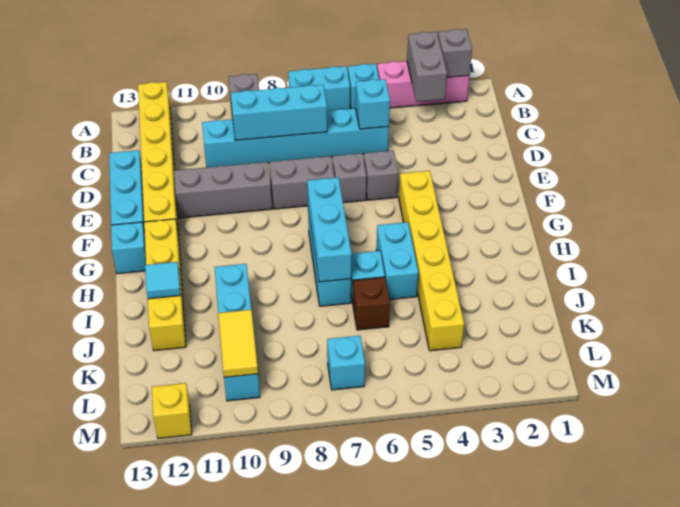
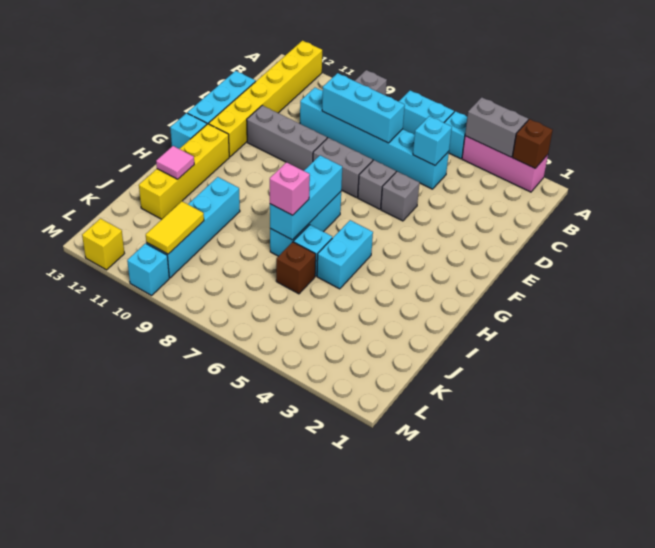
grey brick A2 level 2 -> brown brick A2 level 2
grey brick A3:B3 level 2 -> grey brick A3:A4 level 2
yellow brick F4:K4 level 1 -> none
none -> pink brick I7 level 3
cyan tile I12 level 2 -> pink tile I12 level 2
cyan brick L7 level 1 -> cyan brick M10 level 1

